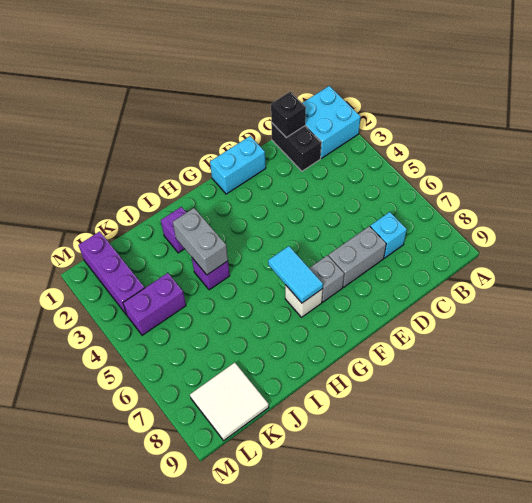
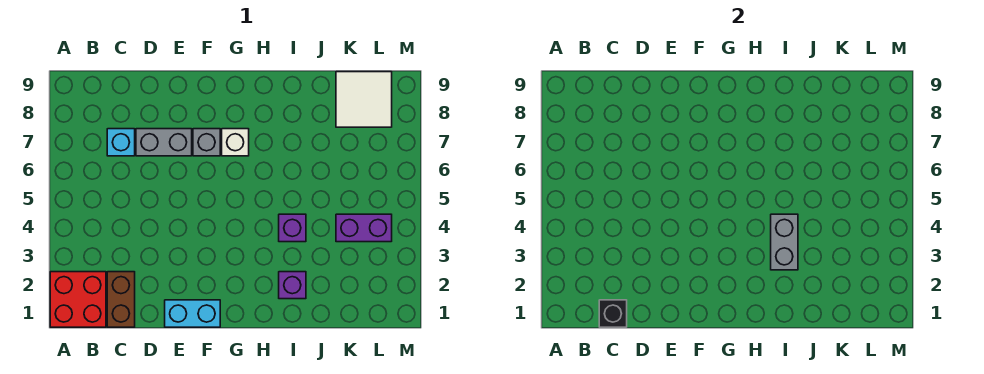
cyan brick A1:B2 level 1 -> red brick A1:B2 level 1
black brick C1:C2 level 1 -> brown brick C1:C2 level 1
cyan tile G6:G7 level 2 -> none
purple brick L1:L3 level 1 -> none

